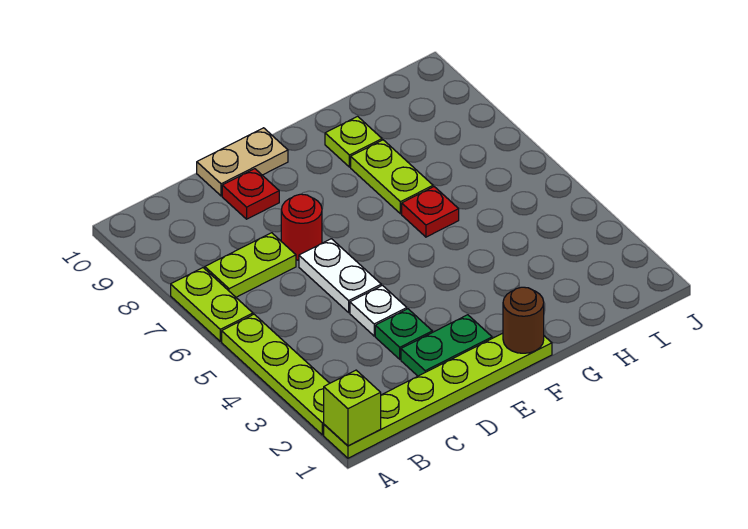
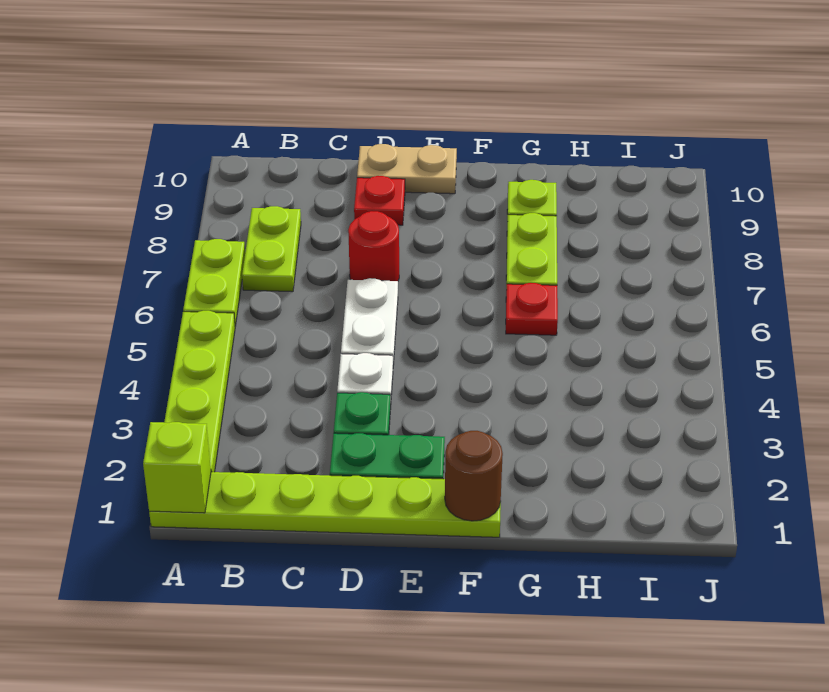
lime plate B7:C7 level 1 -> lime plate B7:B8 level 1

